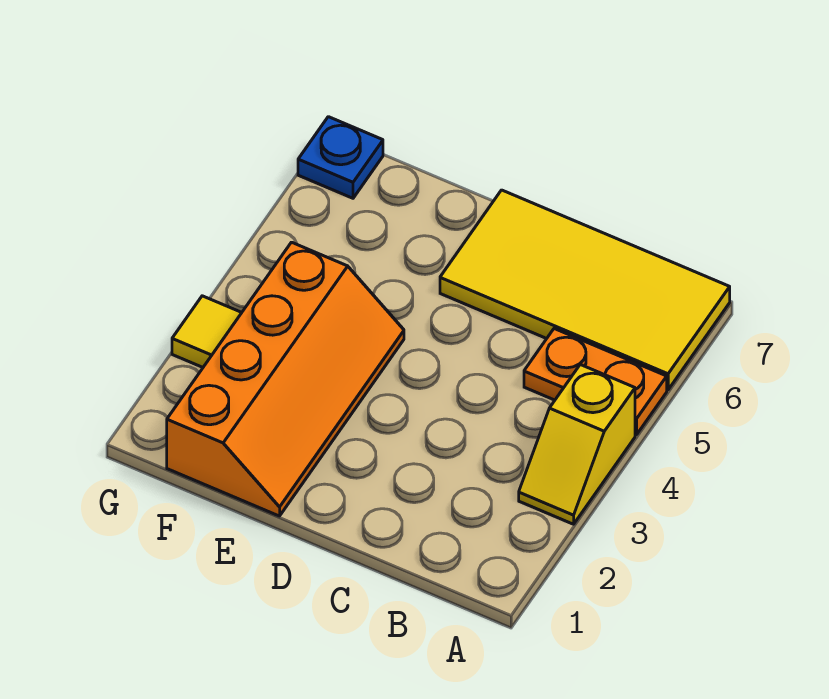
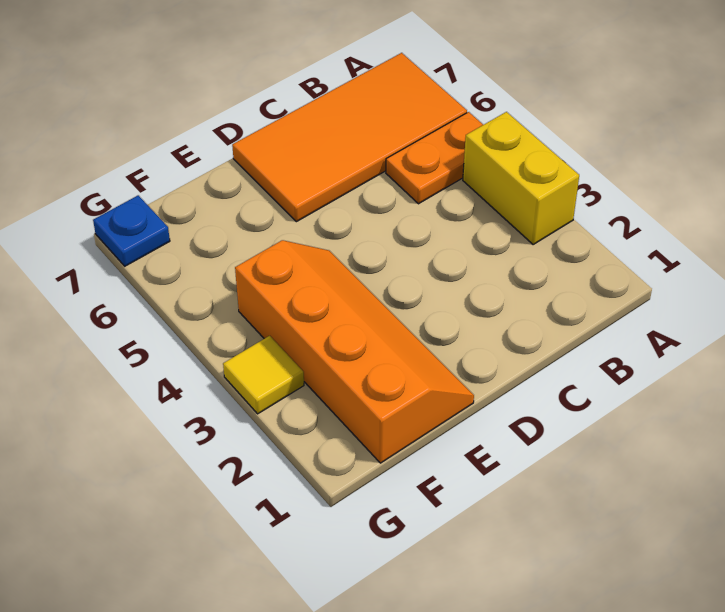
yellow slope A3:A4 level 1 top 4 -> yellow brick A3:A4 level 1
yellow tile A6:D7 level 1 -> orange tile A6:D7 level 1

